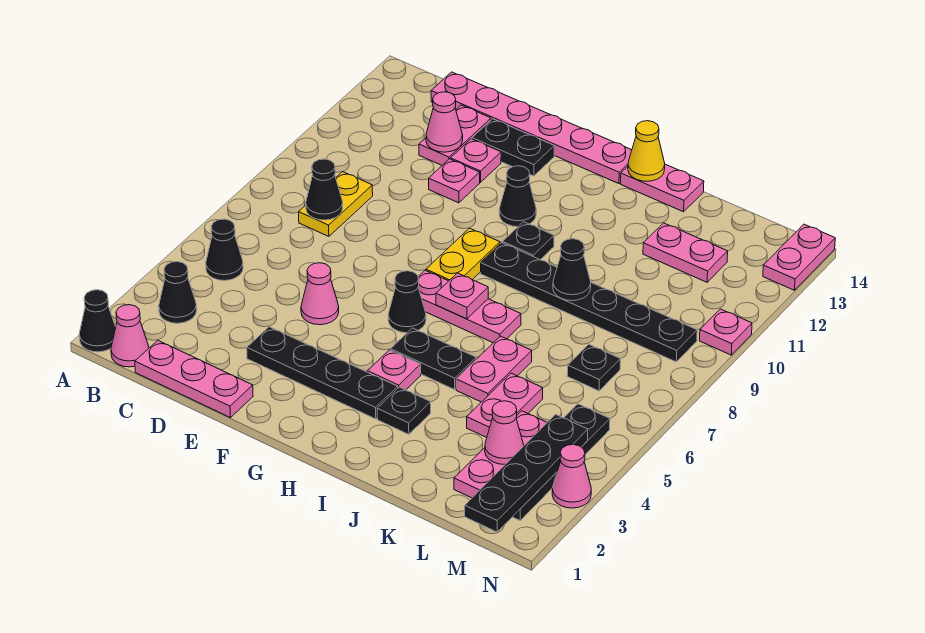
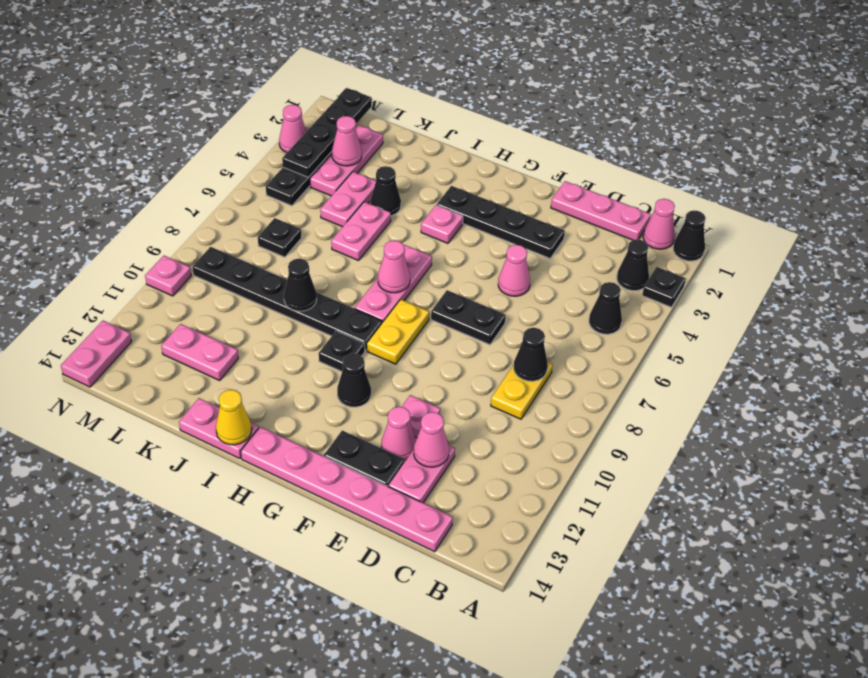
pink plate E12 level 1 -> pink cone E12 level 1
black cone G6 level 1 -> black cone J4 level 1
pink plate G7:I7 level 1 -> pink plate H6:H8 level 1
black plate H5:I5 level 1 -> black plate E7:F7 level 1
pink plate H7 level 2 -> pink cone H7 level 2
black plate I3 level 1 -> black plate A3 level 1

